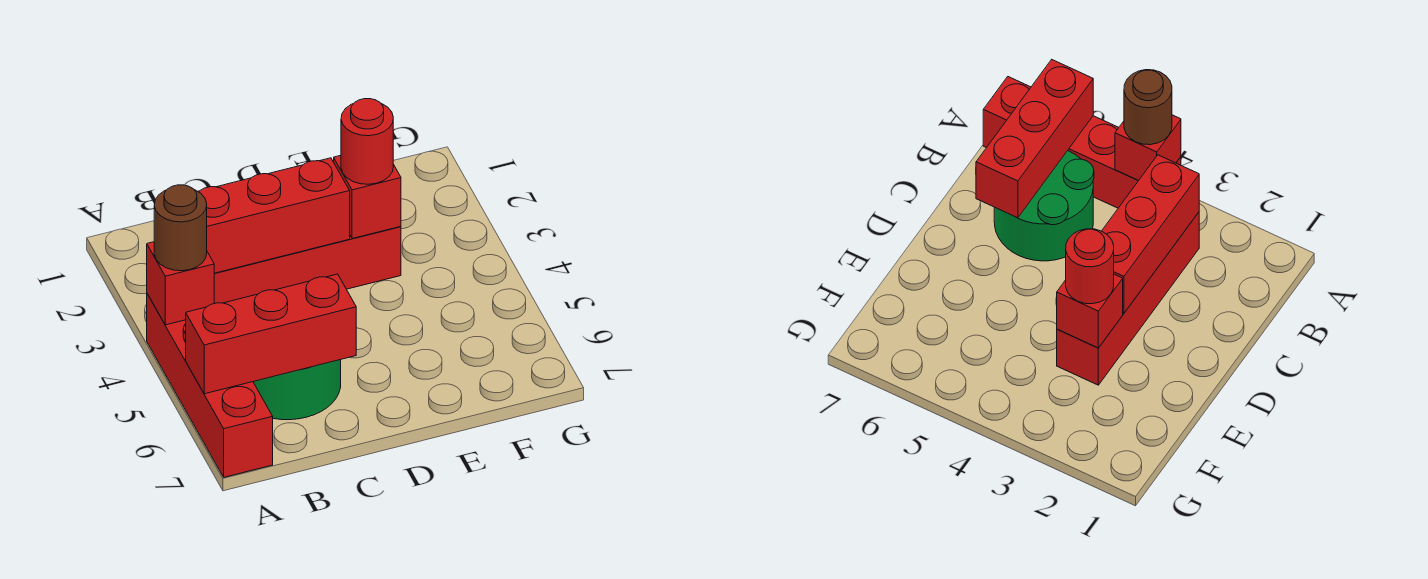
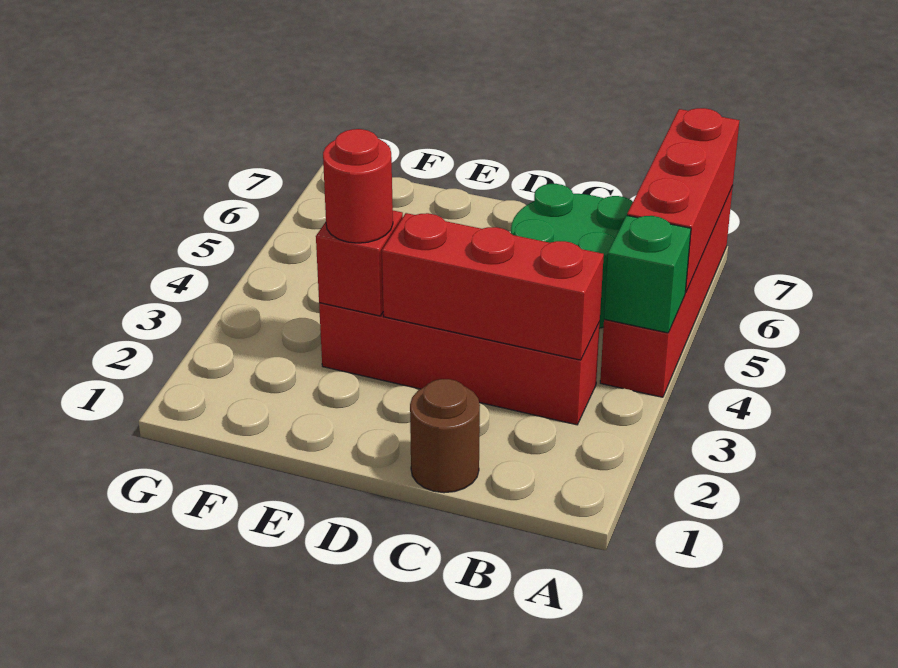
red brick A4 level 2 -> green brick A4 level 2
brown round brick A4 level 3 -> brown round brick C1 level 1
red brick A6:C6 level 2 -> red brick A5:A7 level 2

